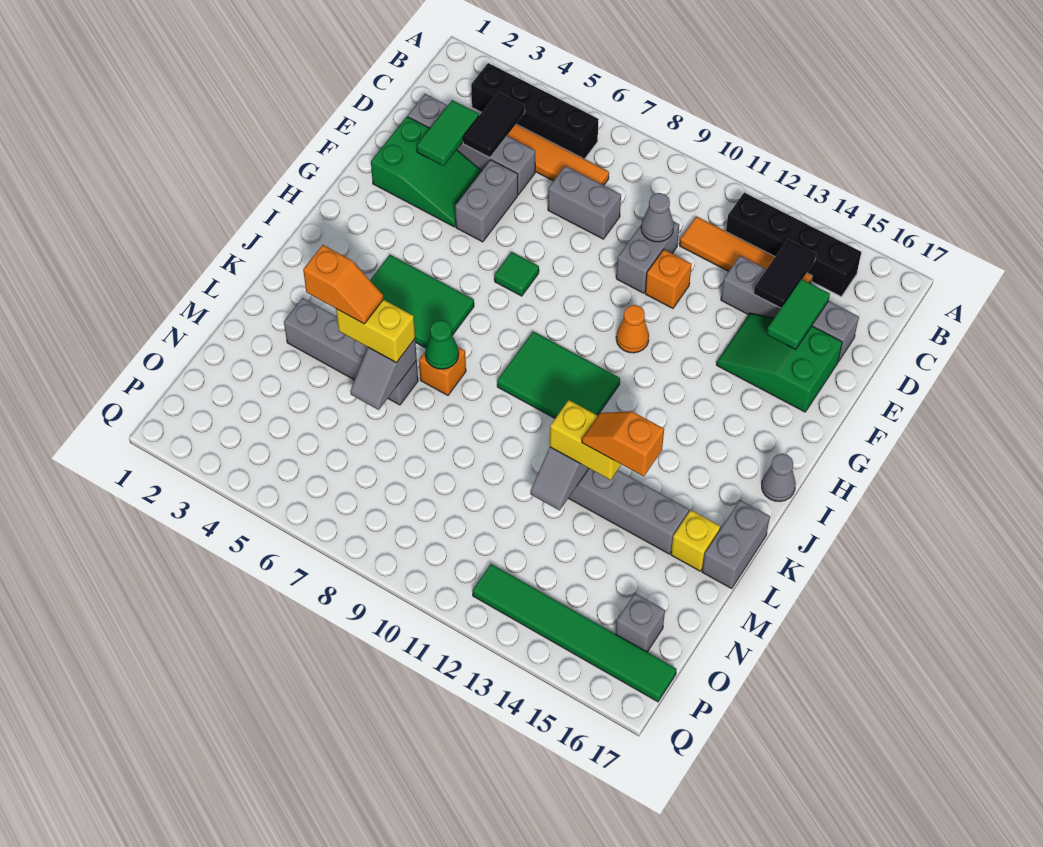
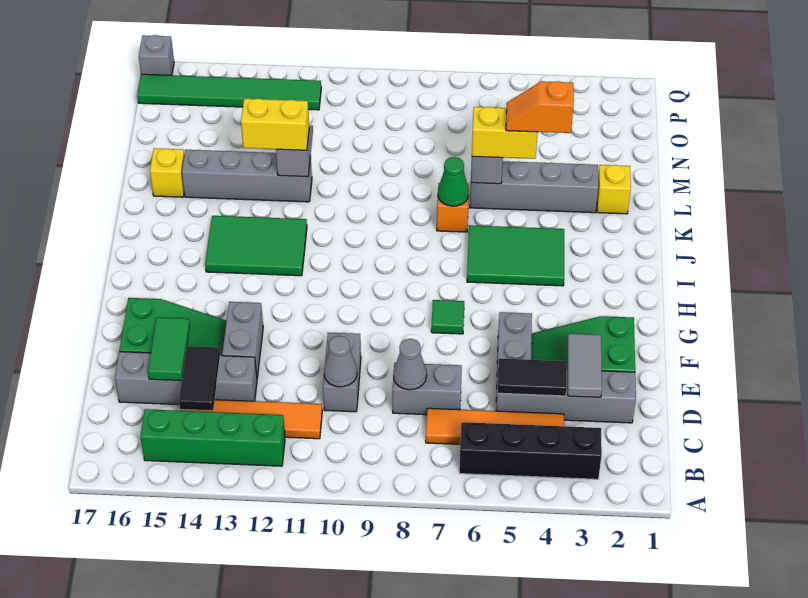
black brick B12:B15 level 1 -> green brick B12:B15 level 1
black tile C4:D4 level 2 -> black tile D4:D5 level 2
green tile D3:E3 level 2 -> grey tile D3:E3 level 2
orange brick E11 level 1 -> none
orange cone G11 level 1 -> none
green tile I9:J11 level 1 -> green tile I12:J14 level 1
grey cone I17 level 1 -> grey cone D8 level 2
grey brick K17:L17 level 1 -> grey brick E13:F13 level 1
none -> yellow brick L2 level 1
orange slope L13:L14 level 4 top 14 -> none
grey brick O16 level 1 -> grey brick Q17 level 1

